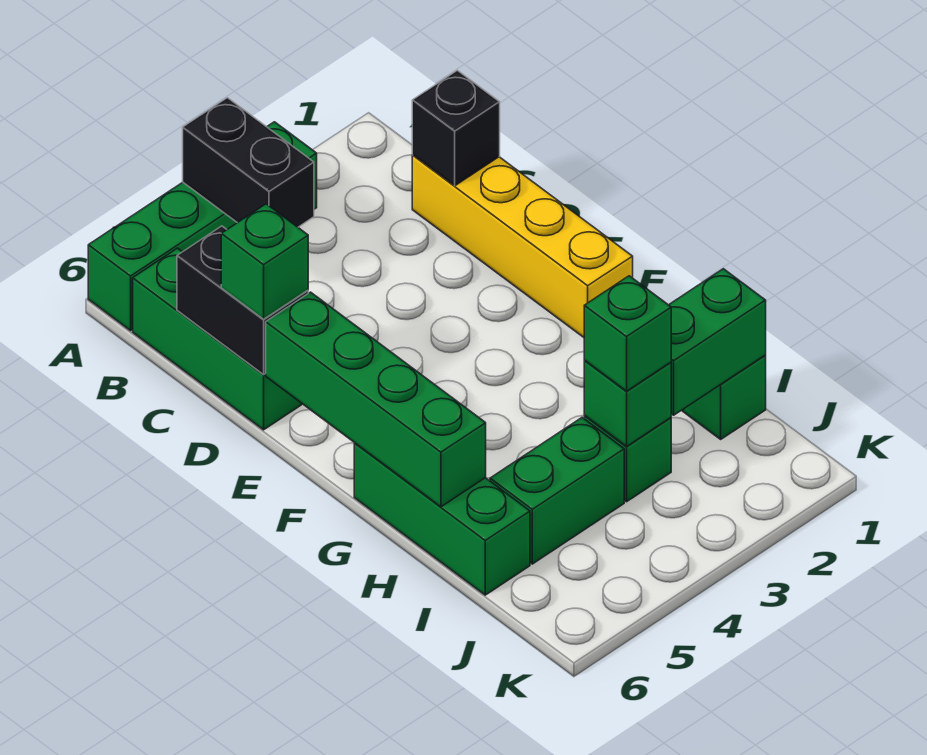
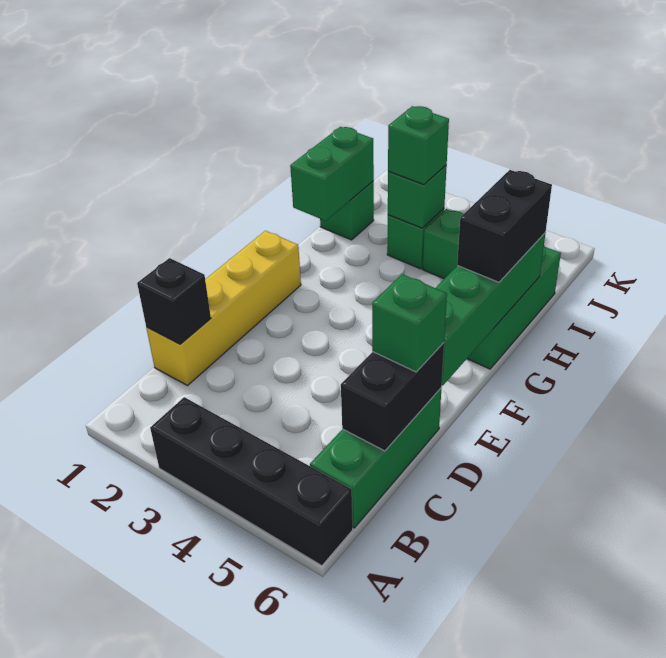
green brick A3:A6 level 1 -> black brick A3:A6 level 1
black brick A4:B4 level 2 -> black brick G6:H6 level 3
green brick I1:I2 level 2 -> green brick H1:I1 level 2

